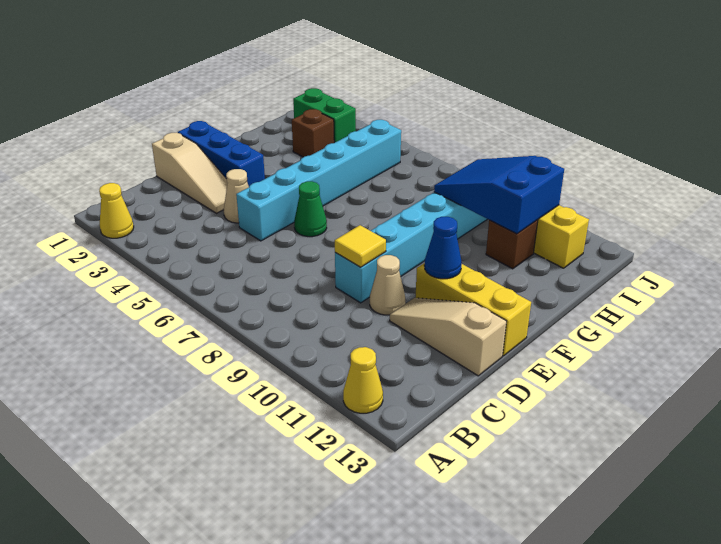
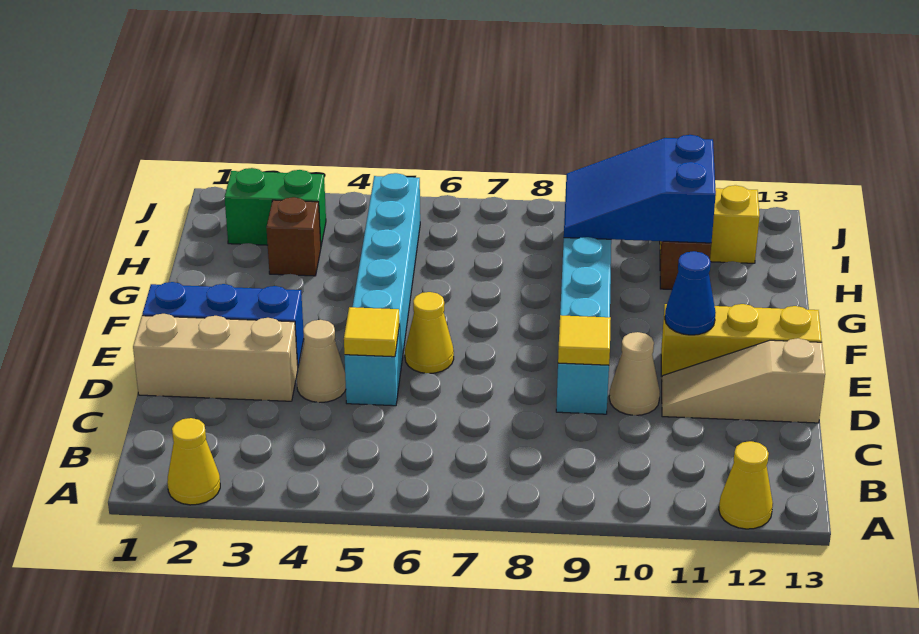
tan slope D1:D3 level 1 top 1 -> tan brick D1:D3 level 1
none -> yellow tile D5 level 2
green cone E6 level 1 -> yellow cone E6 level 1

